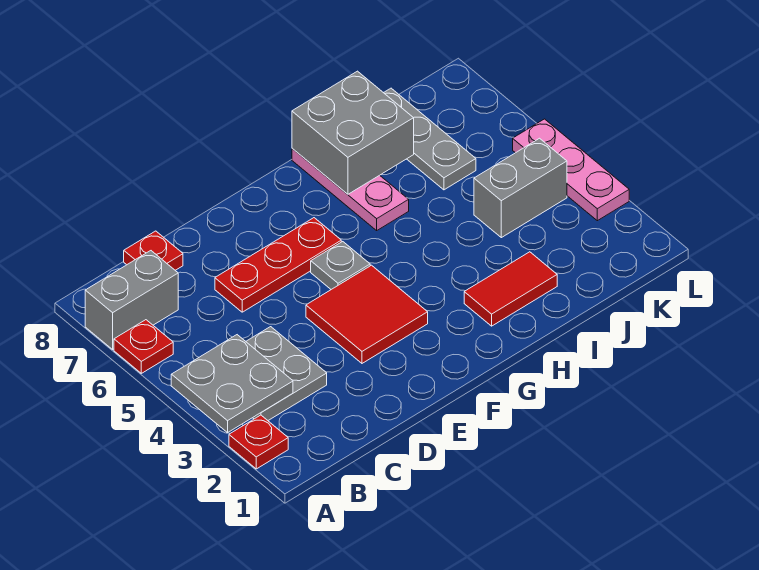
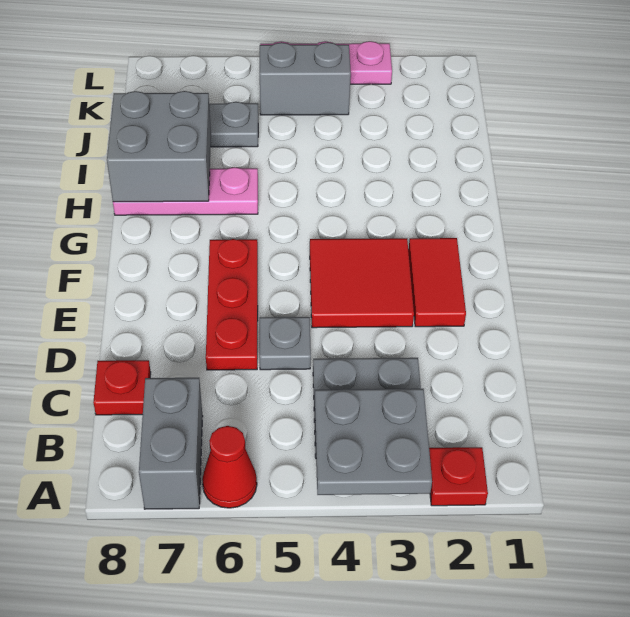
red plate A6 level 1 -> red cone A6 level 1
grey plate F5 level 1 -> grey plate D5 level 1
red tile H2:I2 level 1 -> red tile E2:F2 level 1
grey brick J4:K4 level 1 -> grey brick K4:K5 level 1

